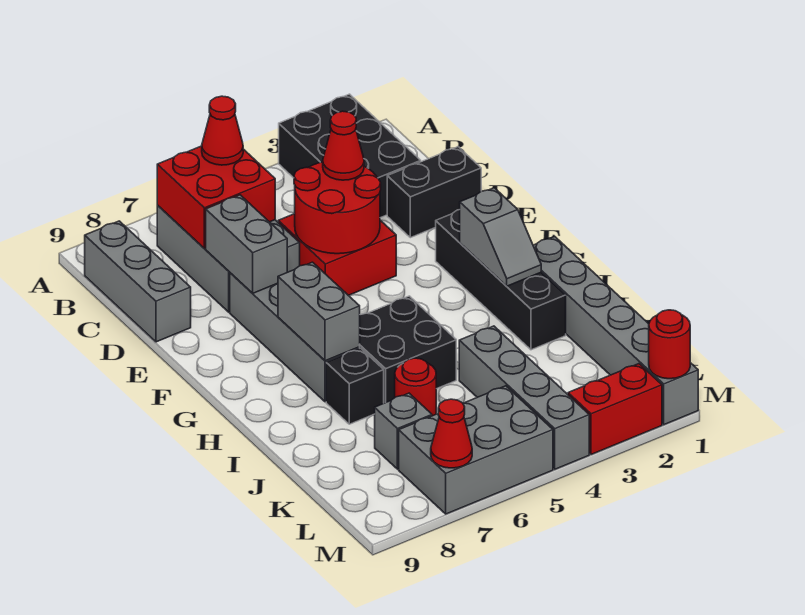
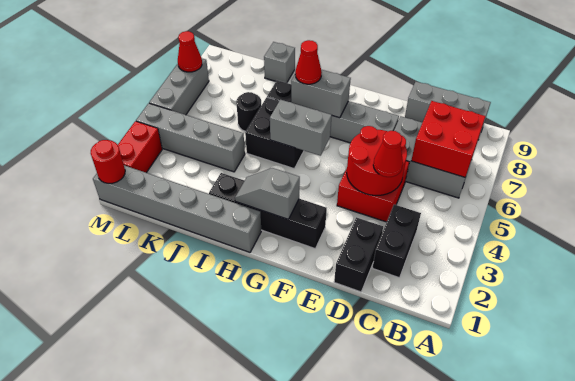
black brick A2:C3 level 1 -> black brick C2:C3 level 1
red cone B6 level 3 -> red cone H7 level 3
grey brick D7:E7 level 2 -> grey brick G5:H5 level 2
red round brick J6 level 1 -> black round brick J6 level 1
grey brick K7 level 1 -> grey brick J9 level 1
grey brick L5:M7 level 1 -> grey brick M5:M7 level 1

